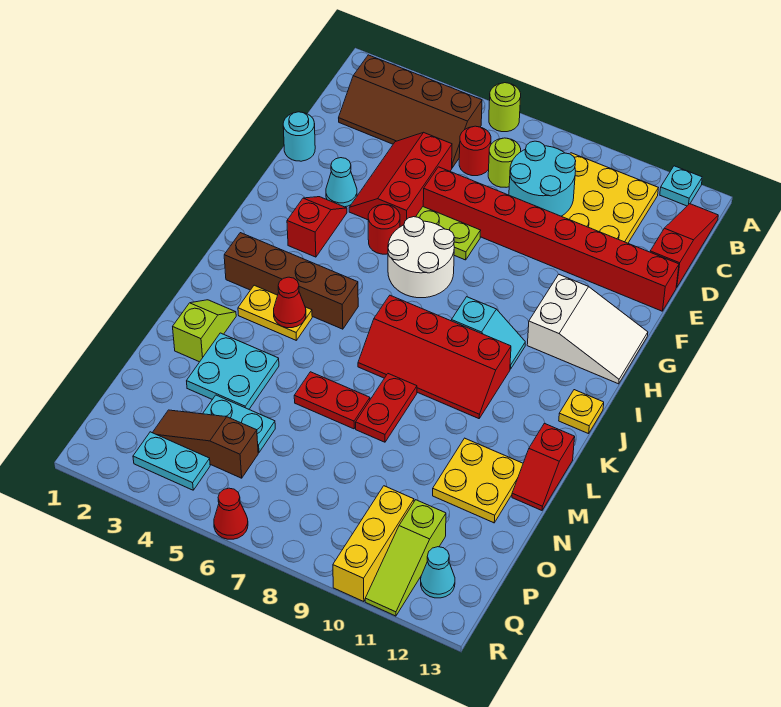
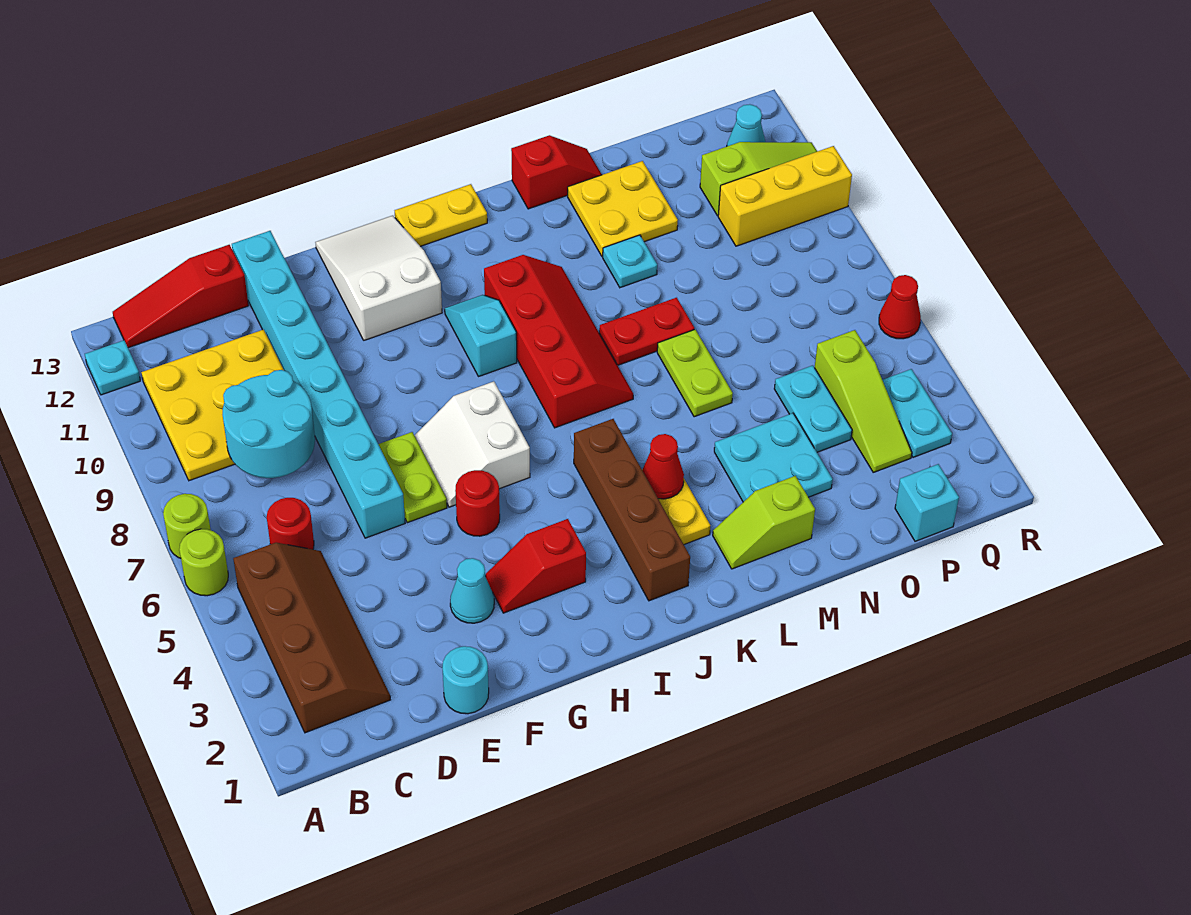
lime round brick C7 level 1 -> lime round brick A7 level 1
red slope D4:F5 level 1 top 5 -> none
red brick E6:E13 level 1 -> cyan brick E6:E13 level 1
white round brick G6:H7 level 1 -> white slope G6:H7 level 1 top H
yellow plate J13 level 1 -> yellow plate I13:J13 level 1
red plate M6:M7 level 1 -> lime plate M6:M7 level 1
none -> cyan plate M10 level 1
none -> cyan brick P1 level 1
brown slope P3:P5 level 1 top 5 -> lime slope P3:P5 level 1 top 5

